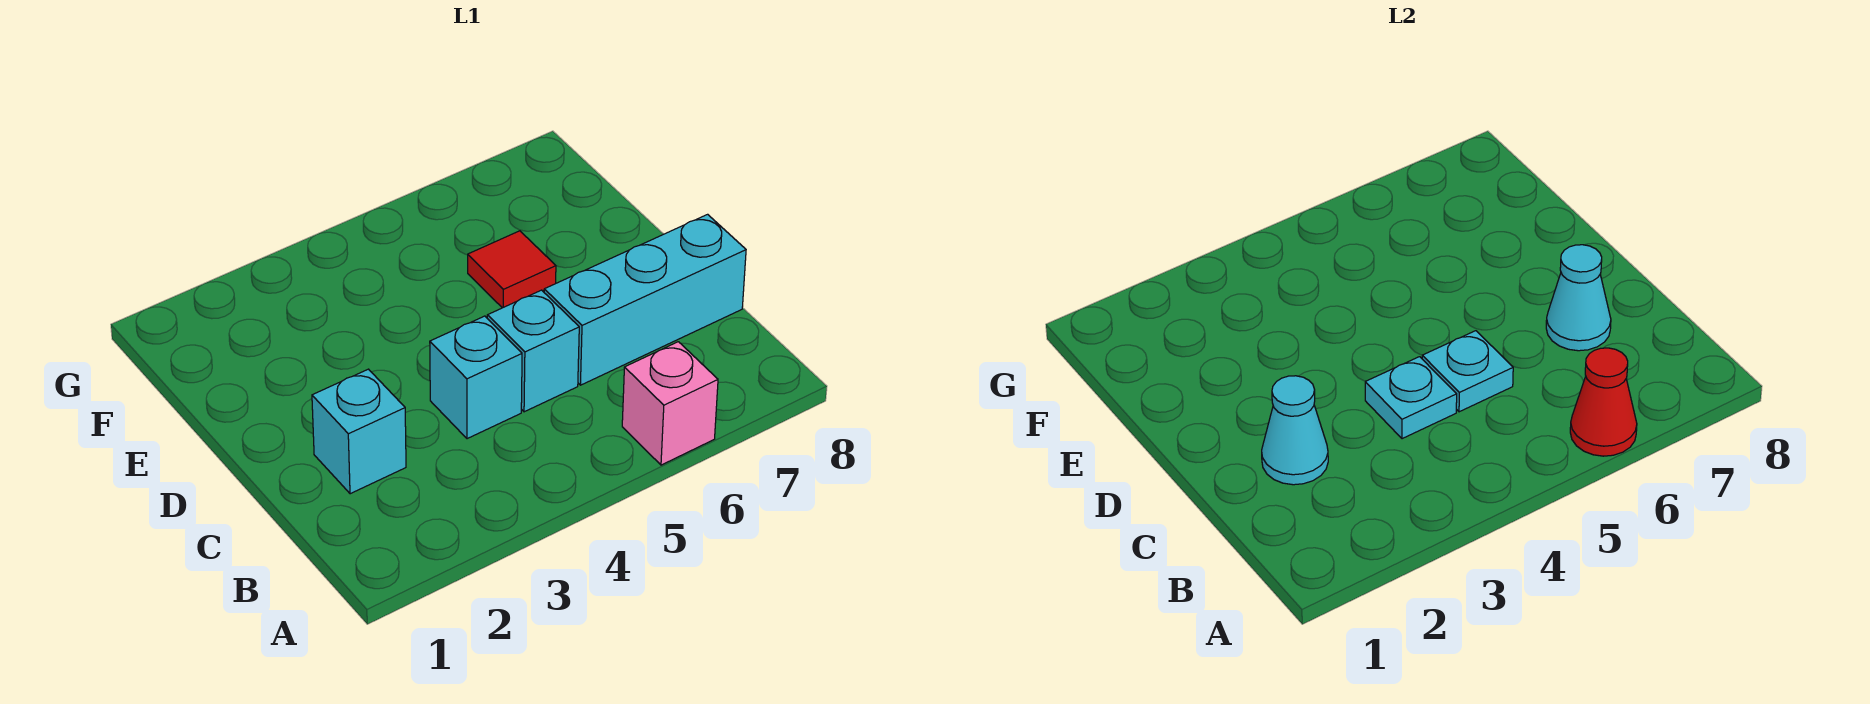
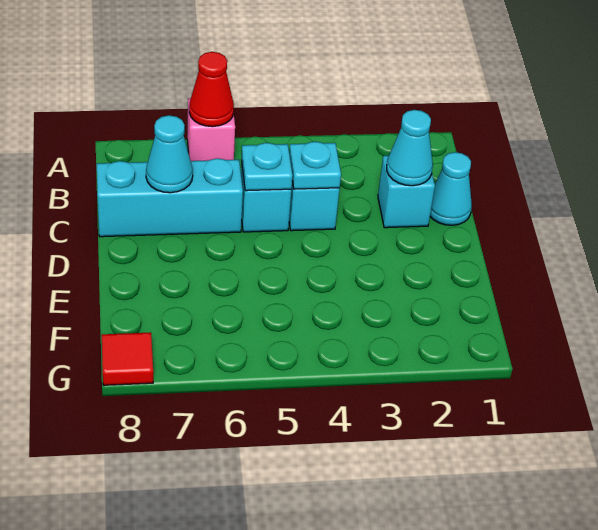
none -> cyan cone C1 level 1
red tile E6 level 1 -> red tile G8 level 1

